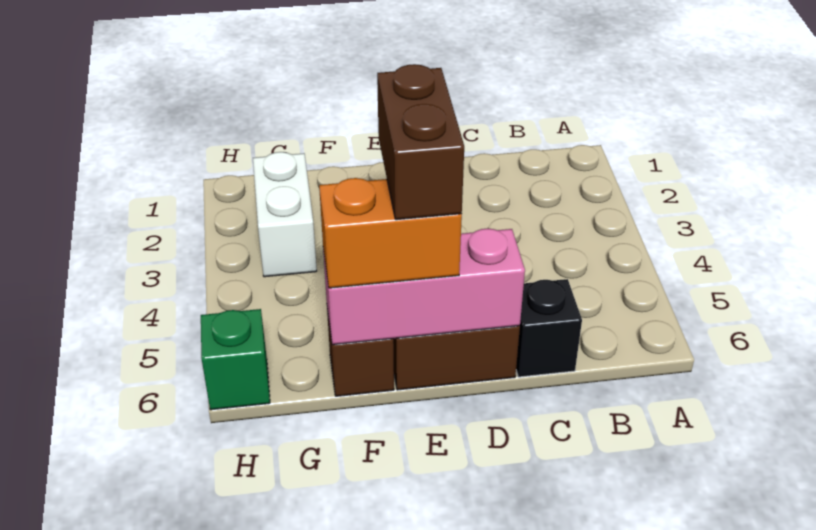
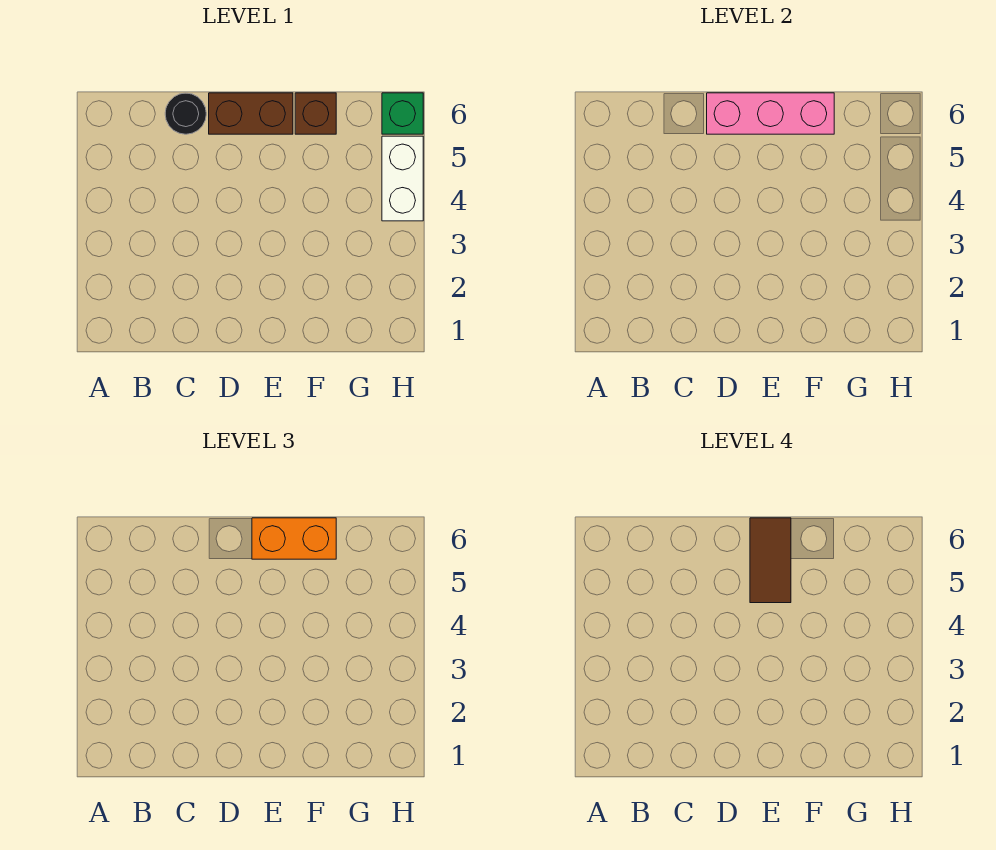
black brick C6 level 1 -> black round brick C6 level 1
brown brick E5:E6 level 4 -> brown tile E5:E6 level 4
white brick G2:G3 level 1 -> white brick H4:H5 level 1

